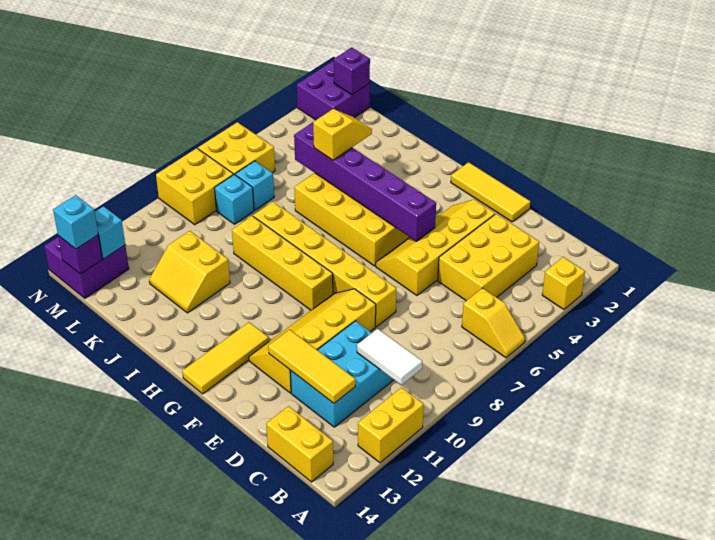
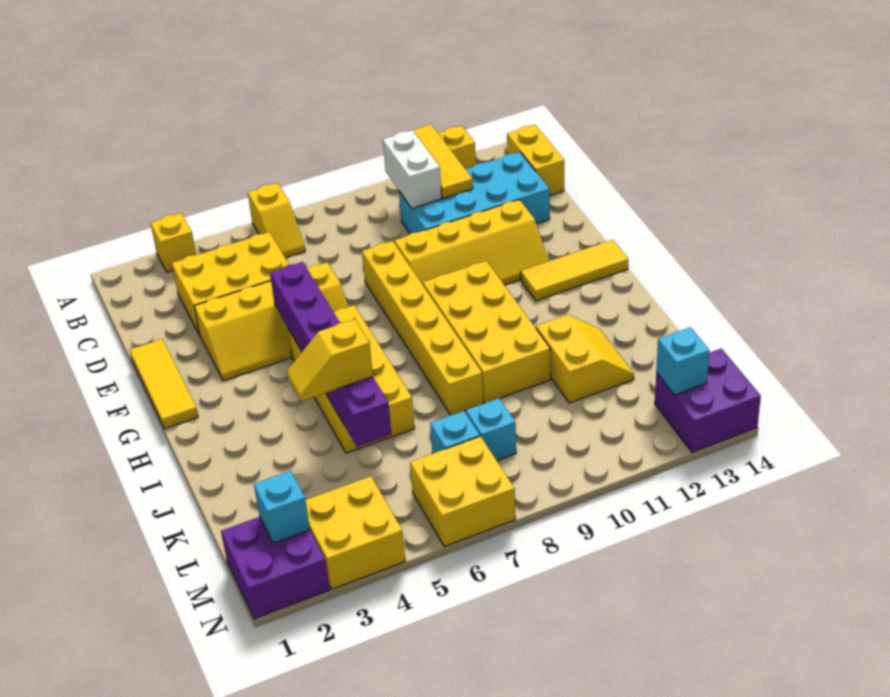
yellow slope A6:B6 level 1 top B -> yellow slope A6:B6 level 1 top A
white tile B10:C10 level 2 -> white brick B10:C10 level 2
cyan brick C10:D12 level 1 -> cyan brick C10:D13 level 1
yellow tile C12:E12 level 2 -> yellow tile A11:C11 level 2
yellow brick G9:J9 level 1 -> yellow brick G9:J10 level 1
purple brick M1 level 2 -> none
yellow brick M8:N9 level 1 -> yellow brick M3:N4 level 1
purple brick M14 level 2 -> none
cyan brick M14 level 3 -> cyan brick M2 level 2

